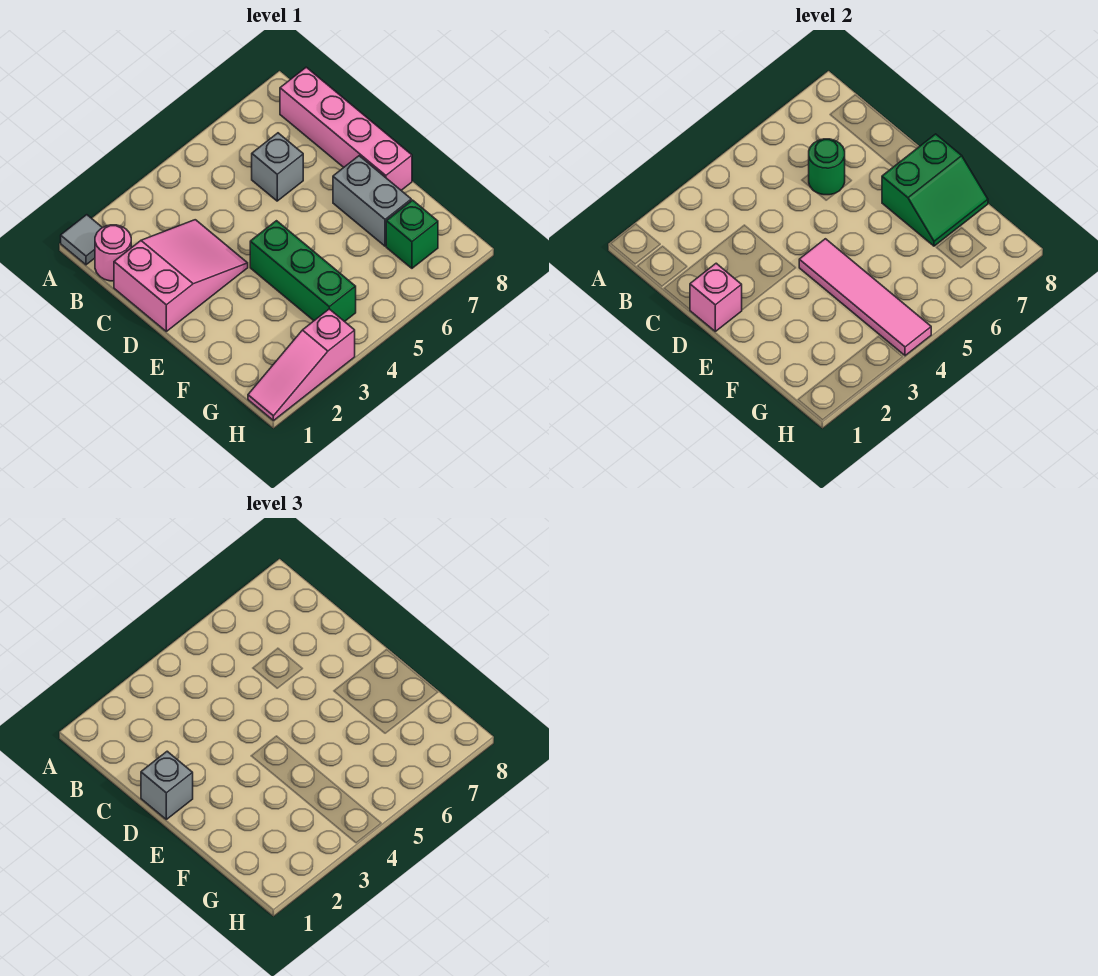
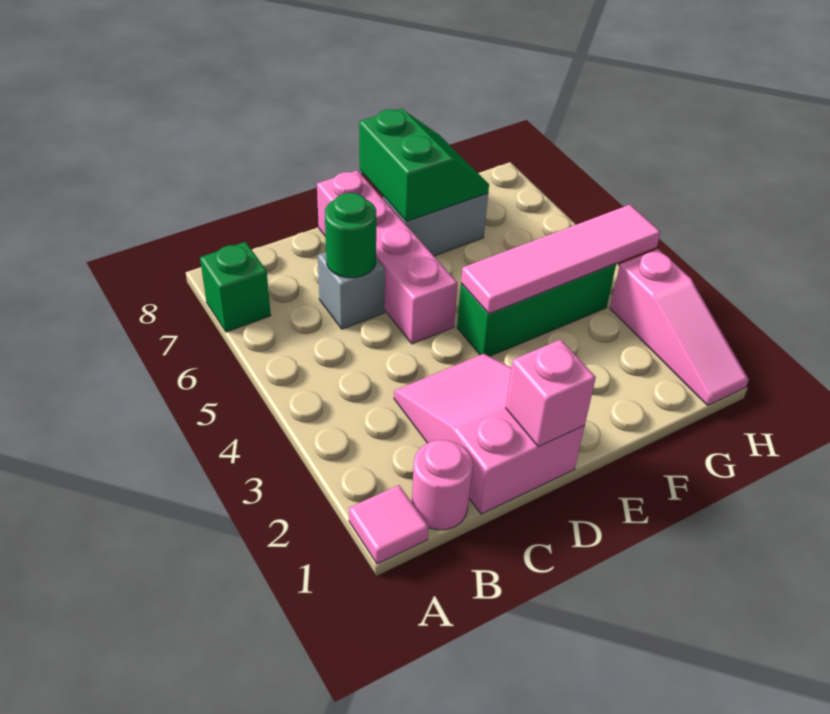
grey tile A1 level 1 -> pink tile A1 level 1
pink brick B8:E8 level 1 -> pink brick D5:D8 level 1
grey brick D1 level 3 -> none
green brick G7 level 1 -> green brick A7 level 1

